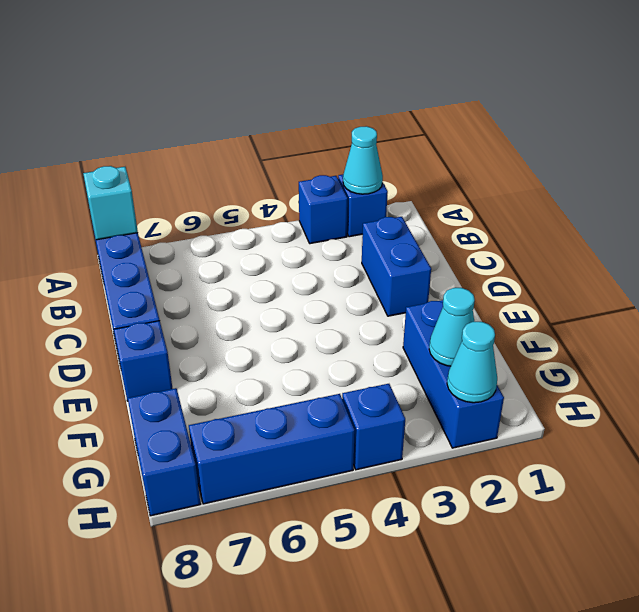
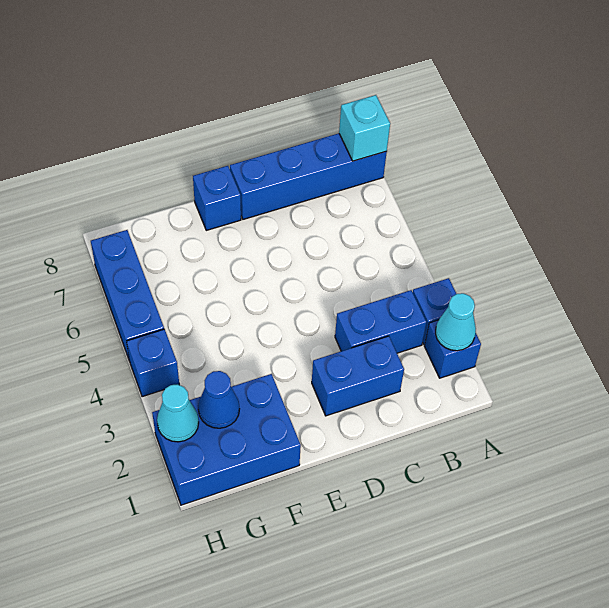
blue brick F2:H2 level 1 -> blue brick F1:H2 level 1
cyan cone G2 level 2 -> blue cone G2 level 2
blue brick G8:H8 level 1 -> blue brick B3:C3 level 1

